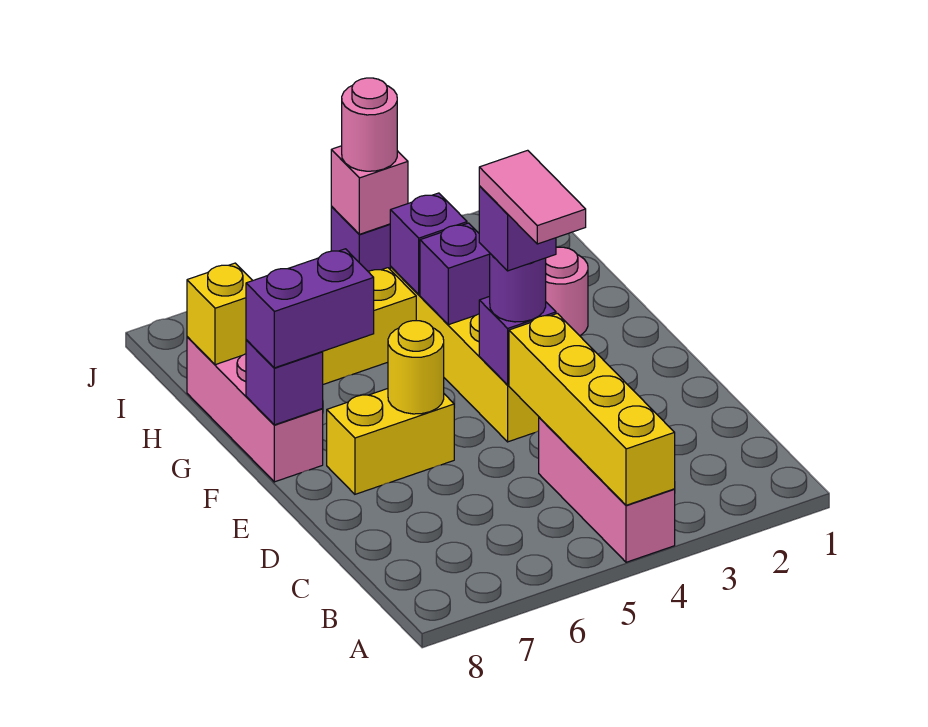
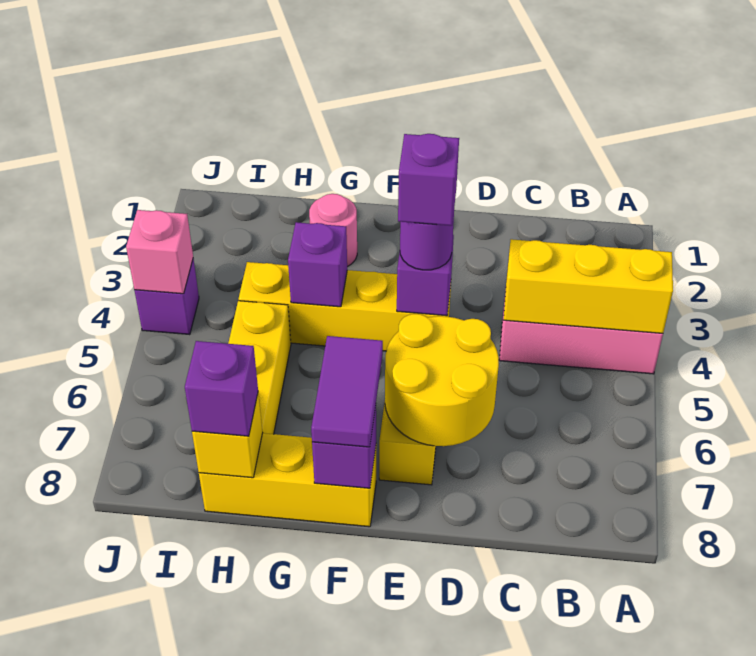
yellow brick A4:D4 level 2 -> yellow brick A4:C4 level 2
pink tile D4:E4 level 5 -> none
yellow round brick E6 level 2 -> yellow round brick D6:E7 level 2
purple brick F7:F8 level 3 -> purple tile F7:F8 level 3
pink brick F8:H8 level 1 -> yellow brick F8:H8 level 1
purple brick H4 level 2 -> purple brick H8 level 3
pink round brick J4 level 3 -> none

